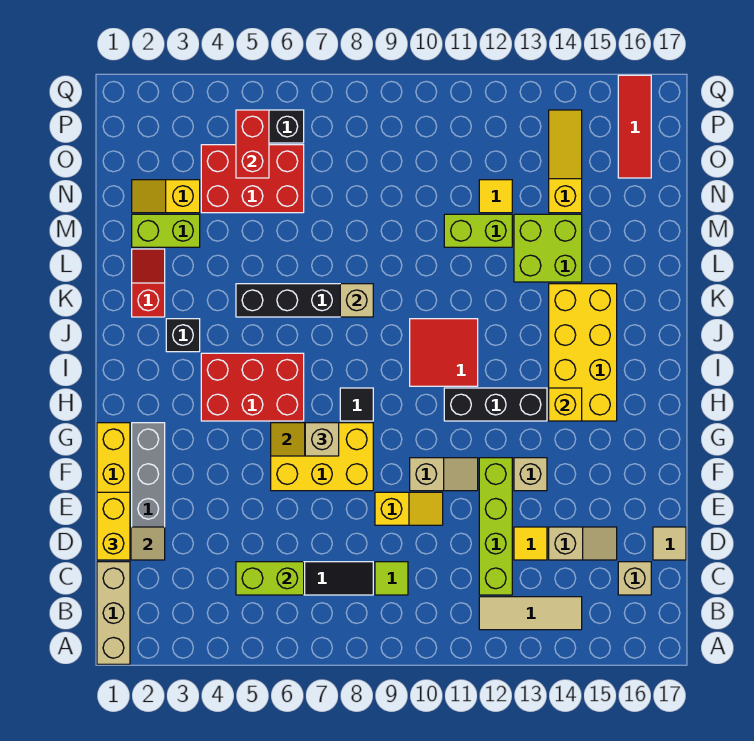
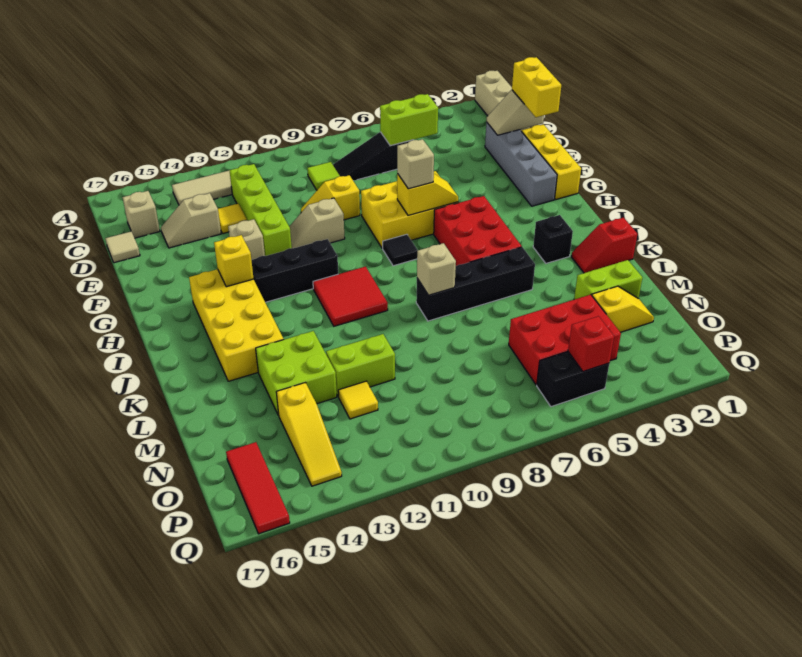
red brick H4:I6 level 1 -> red brick H5:J6 level 1
red slope K2:L2 level 1 top K -> red slope K1:K2 level 1 top 1
red brick O5:P5 level 2 -> red brick P5 level 2

